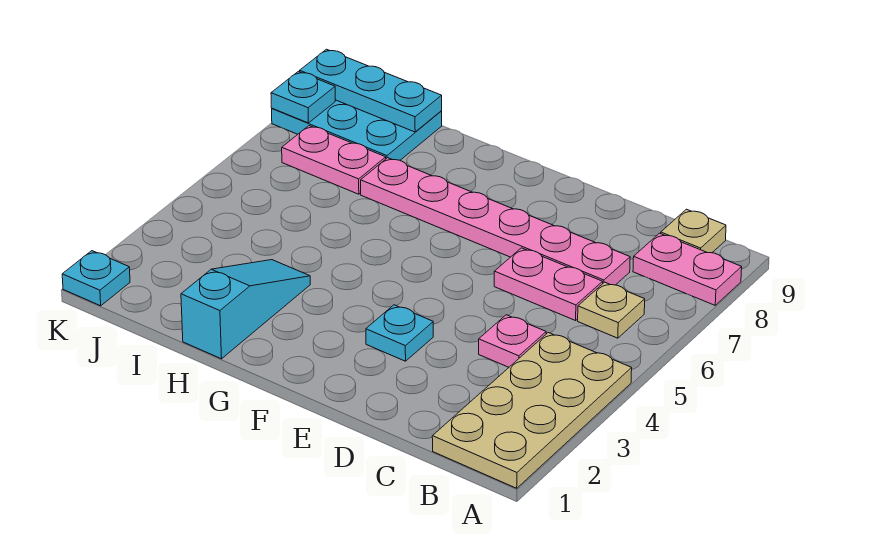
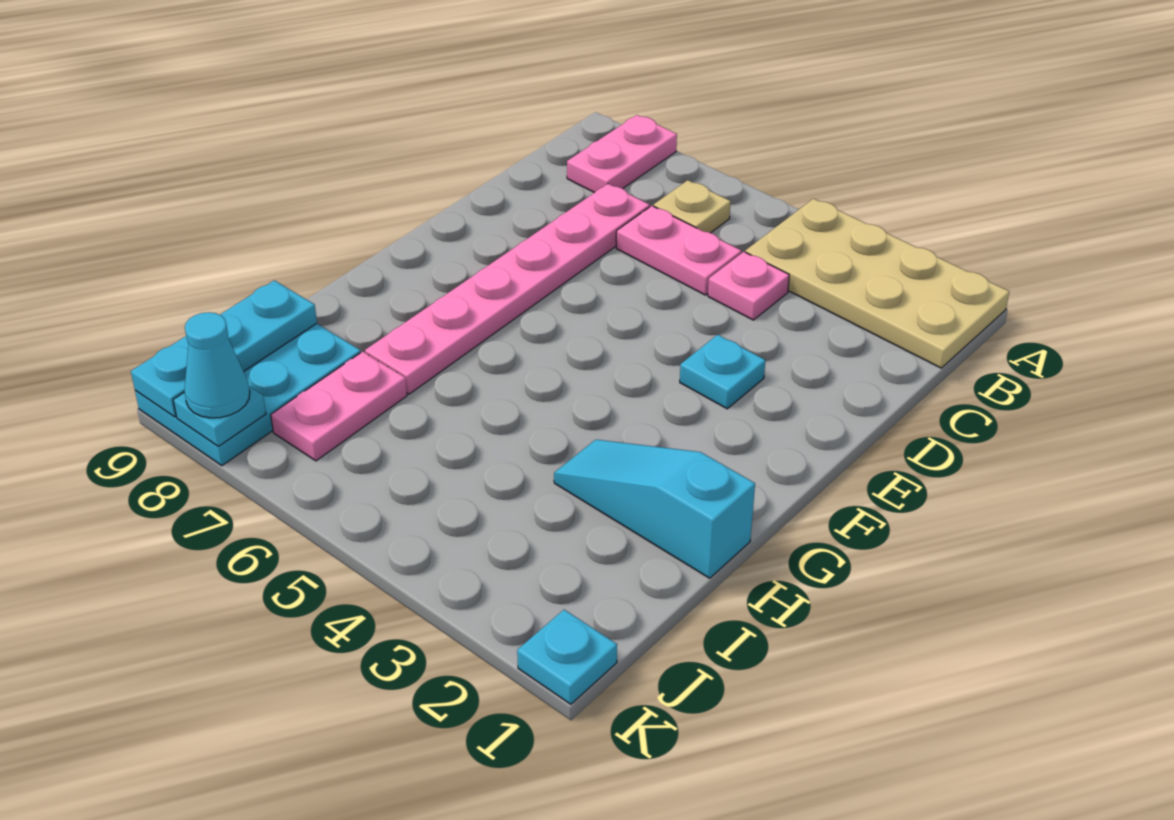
tan plate B9 level 1 -> none
pink plate C6:D6 level 1 -> pink plate C5:C6 level 1
none -> cyan cone K8 level 3

